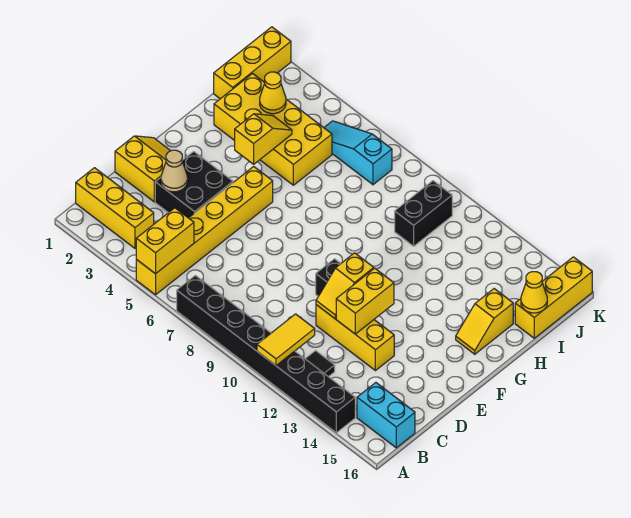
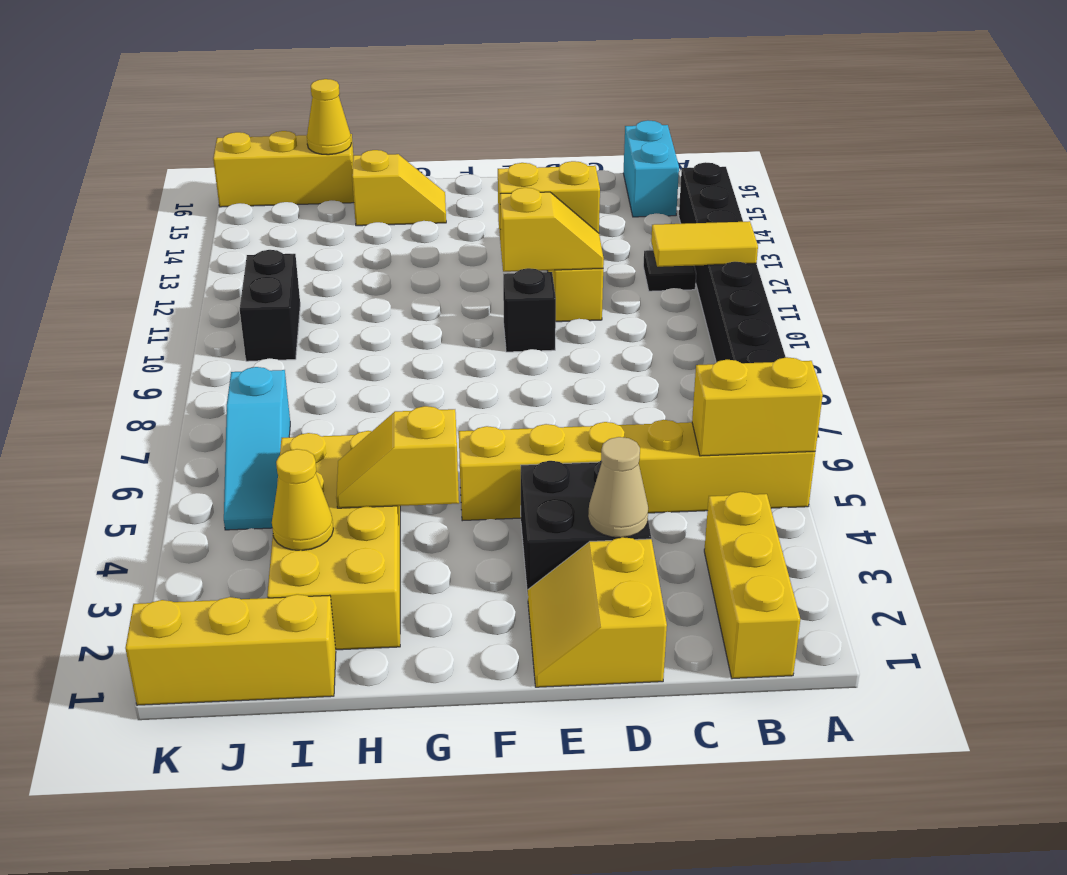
black brick I10:J10 level 1 -> black brick J10:J11 level 1

